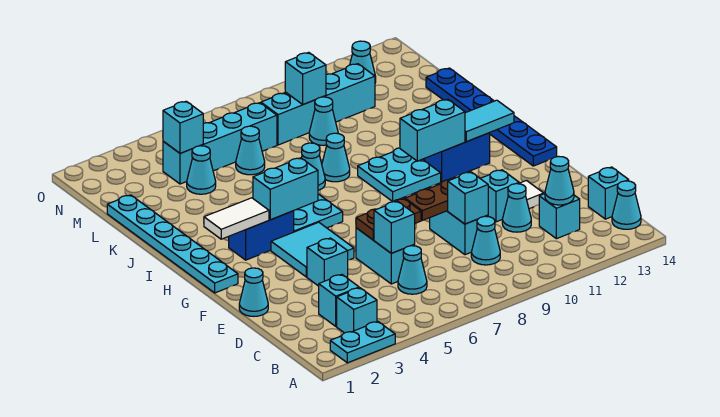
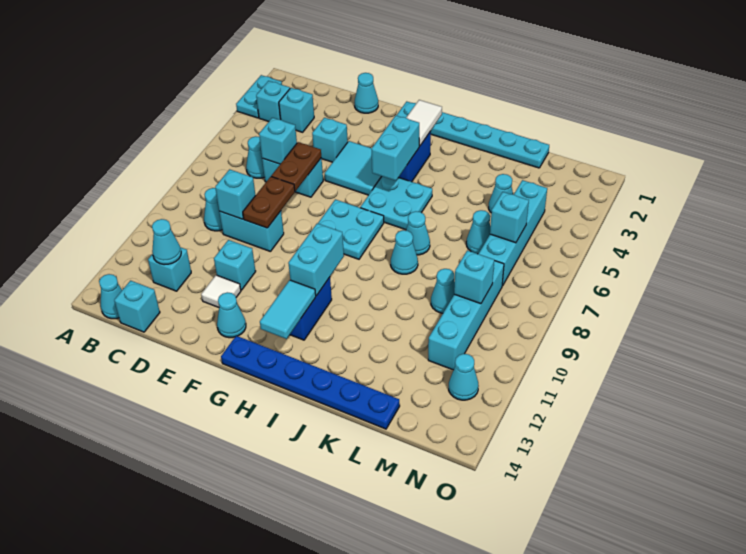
cyan cone D11 level 1 -> cyan cone F13 level 1
cyan plate H9:I10 level 1 -> cyan plate G7:H8 level 1
cyan brick M4 level 2 -> cyan brick M6 level 2

